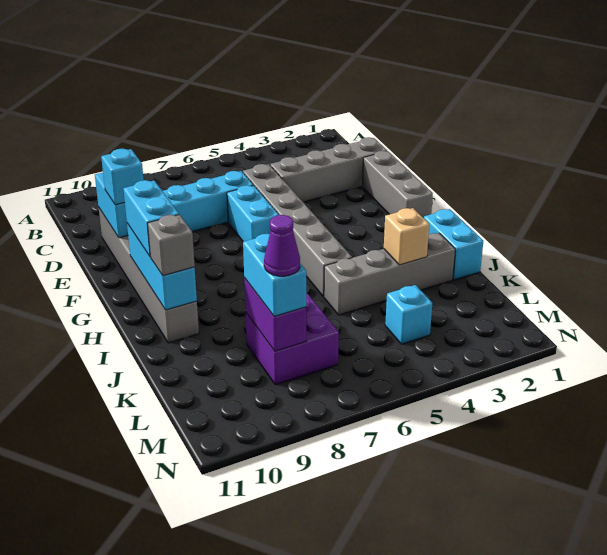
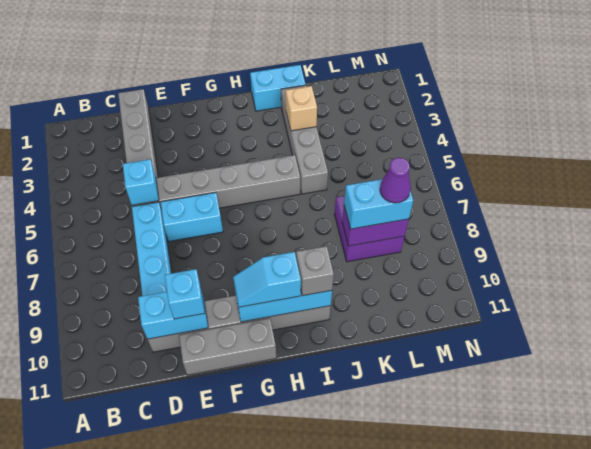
grey brick E1:G1 level 1 -> grey brick E11:G11 level 1
cyan brick G10:H10 level 3 -> cyan slope G10:H10 level 3 top H
cyan brick L4 level 1 -> cyan brick D5 level 2

